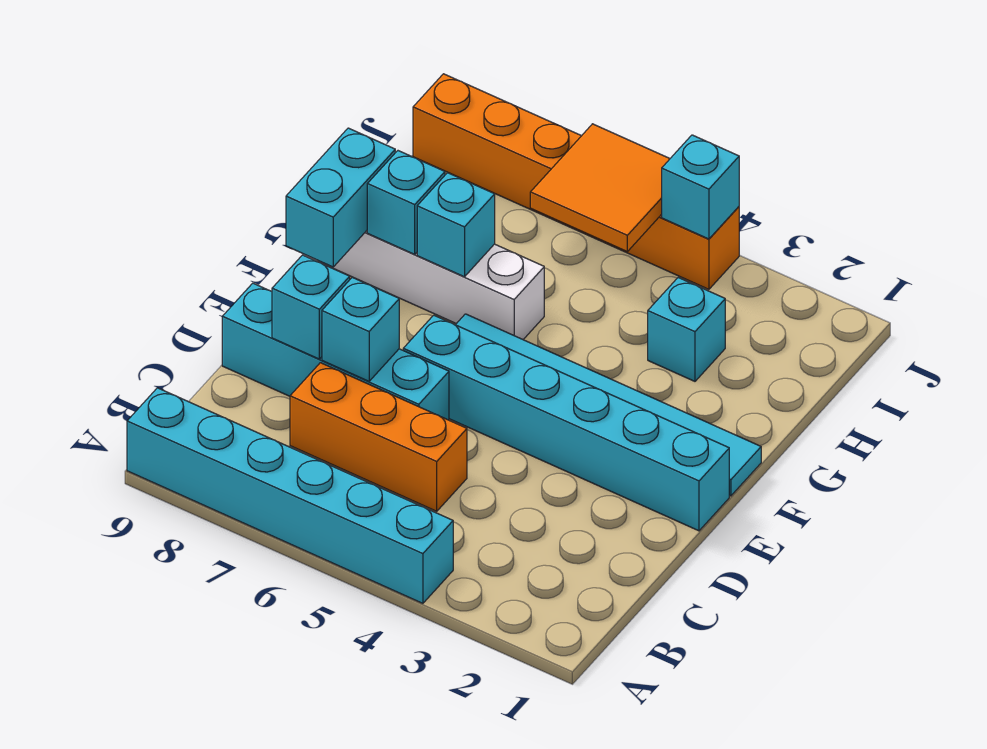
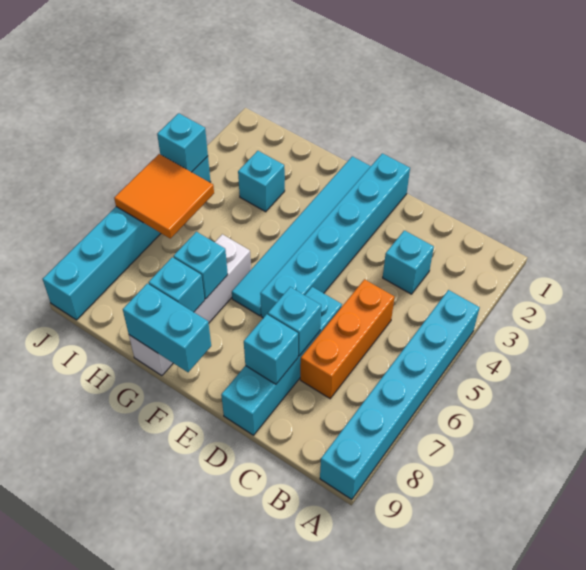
none -> cyan brick C3 level 1
orange brick J4:J9 level 1 -> cyan brick J4:J9 level 1

